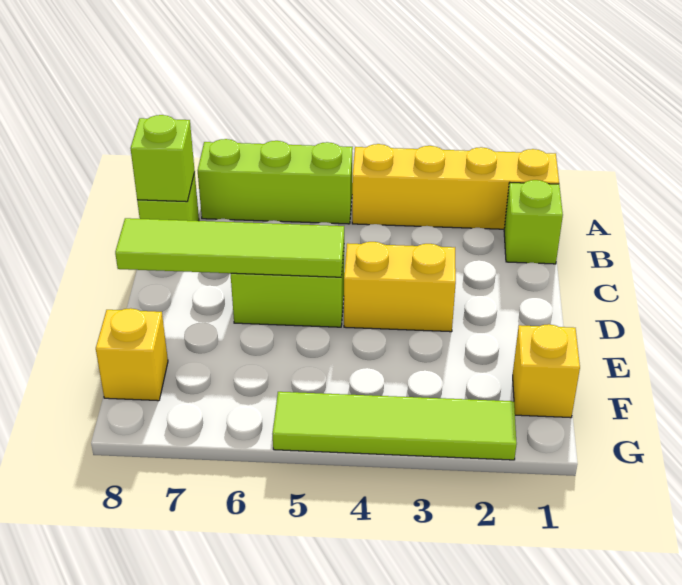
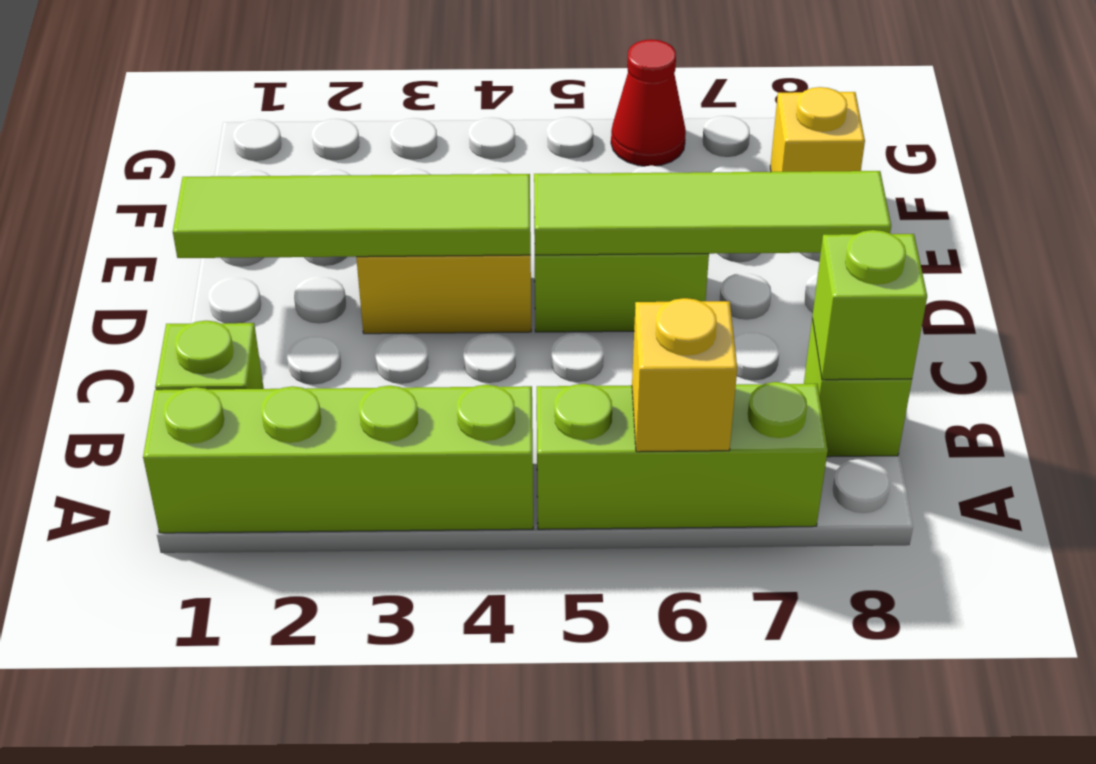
yellow brick A1:A4 level 1 -> lime brick A1:A4 level 1
yellow brick F1 level 1 -> yellow brick A6 level 2
lime tile G2:G5 level 1 -> lime tile D1:D4 level 2
none -> red cone G6 level 1

